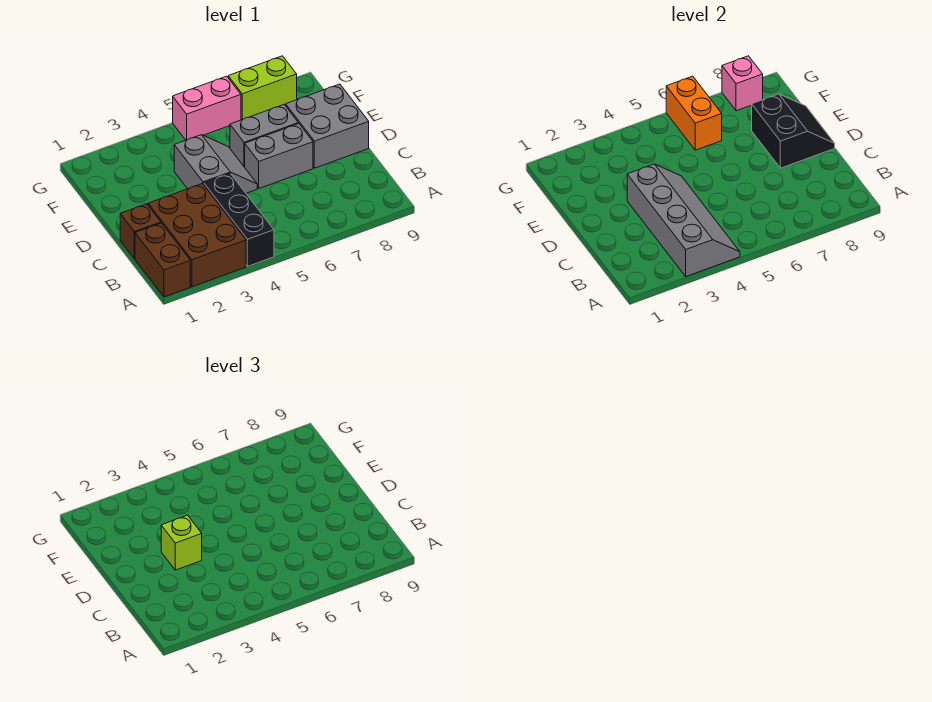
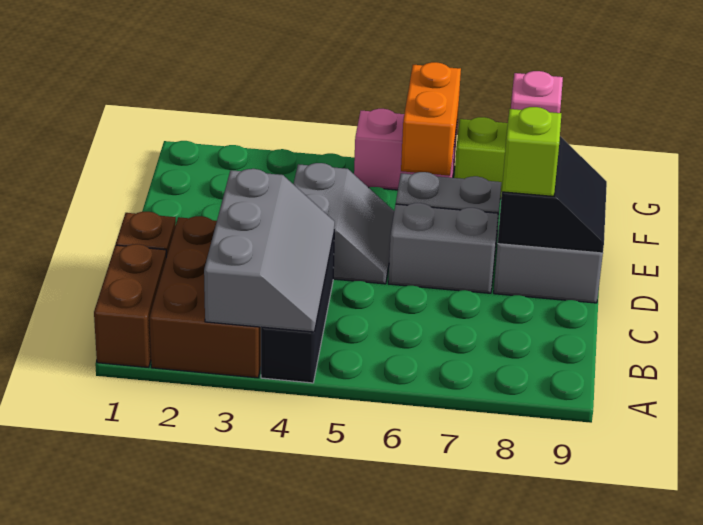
grey slope A3:D4 level 2 top 3 -> grey slope A3:C4 level 2 top 3
lime brick D3 level 3 -> lime brick D8 level 3

